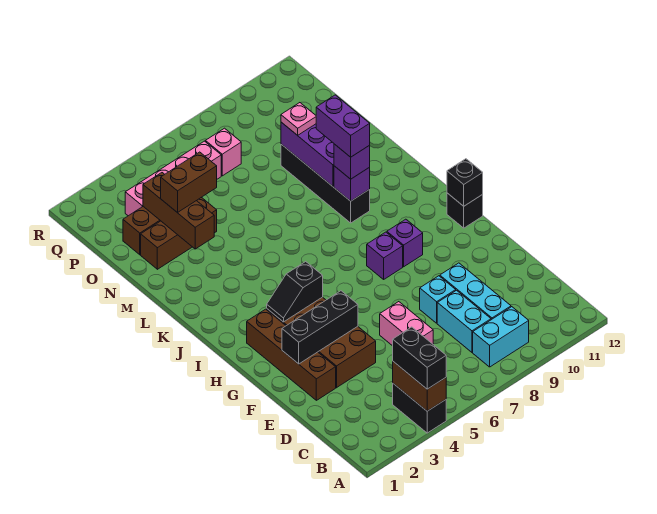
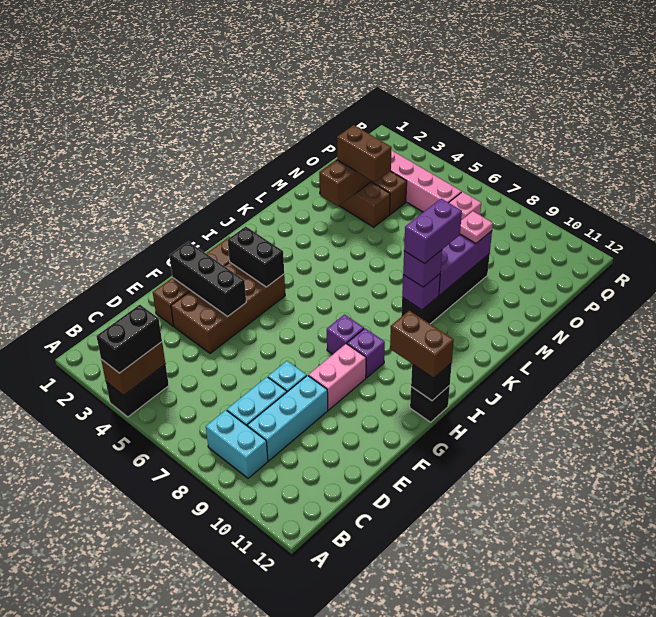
pink brick D6:E6 level 1 -> pink brick F9:G9 level 1
black slope H3:H4 level 2 top 4 -> black brick H3:H4 level 2
none -> brown brick H11:H12 level 3

